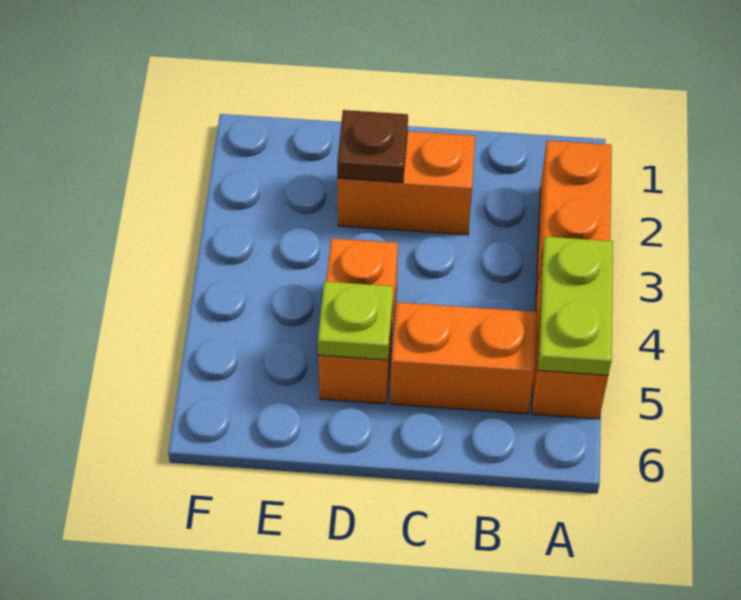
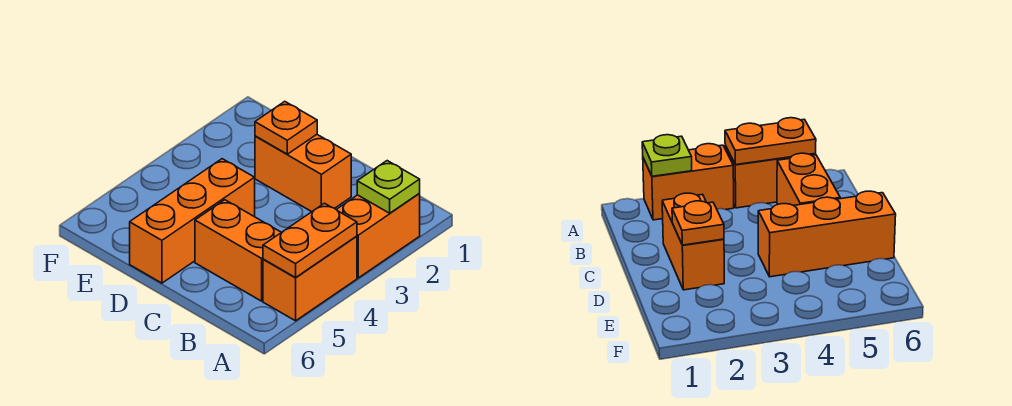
lime plate A4:A5 level 2 -> orange plate A4:A5 level 2
brown plate D2 level 2 -> orange plate D2 level 2
orange brick D4:D5 level 1 -> orange brick D4:D6 level 1
lime plate D5 level 2 -> lime plate A2 level 2

